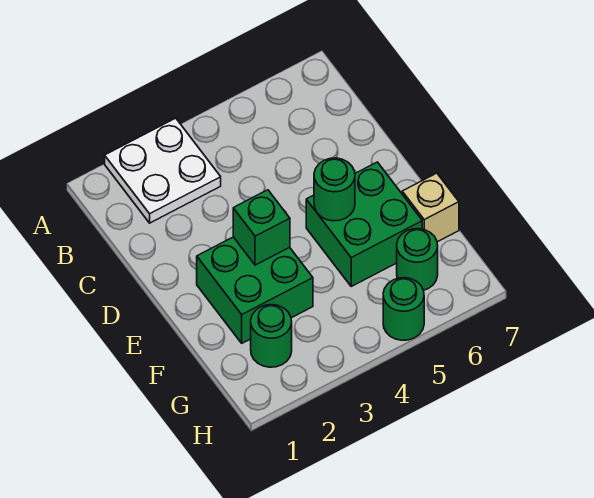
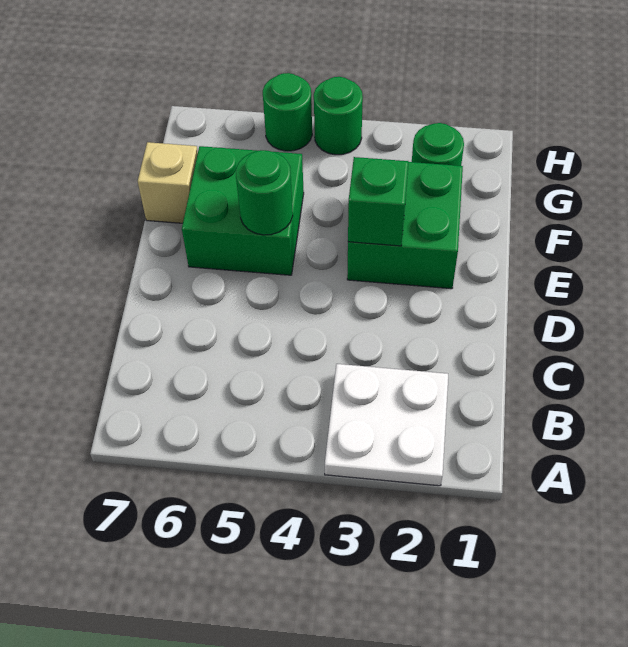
green round brick G6 level 1 -> green round brick H4 level 1

